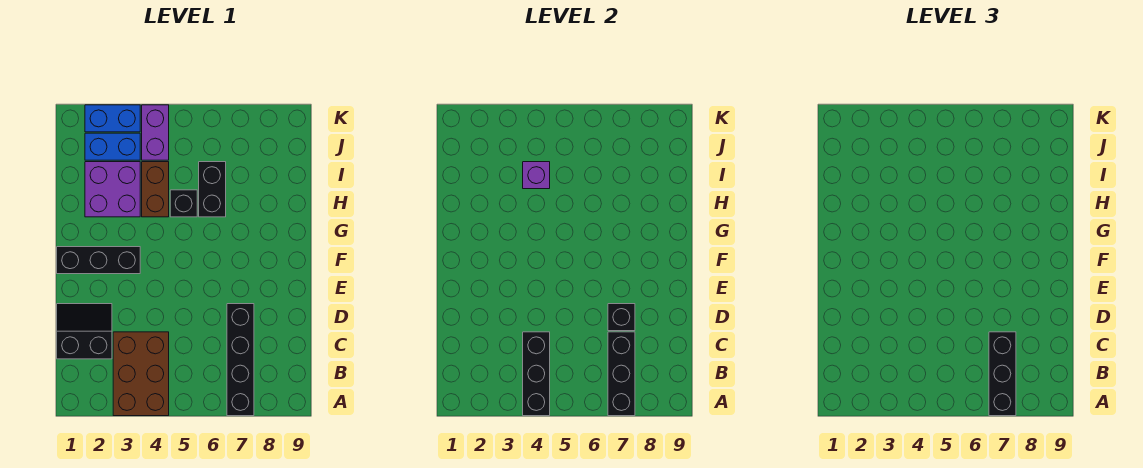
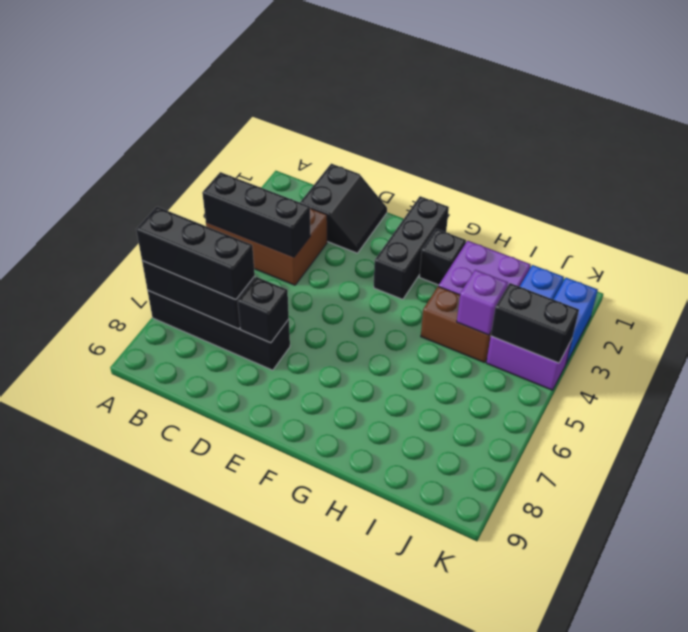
black brick H5 level 1 -> black brick G2 level 1
black brick H6:I6 level 1 -> black brick J4:K4 level 2

